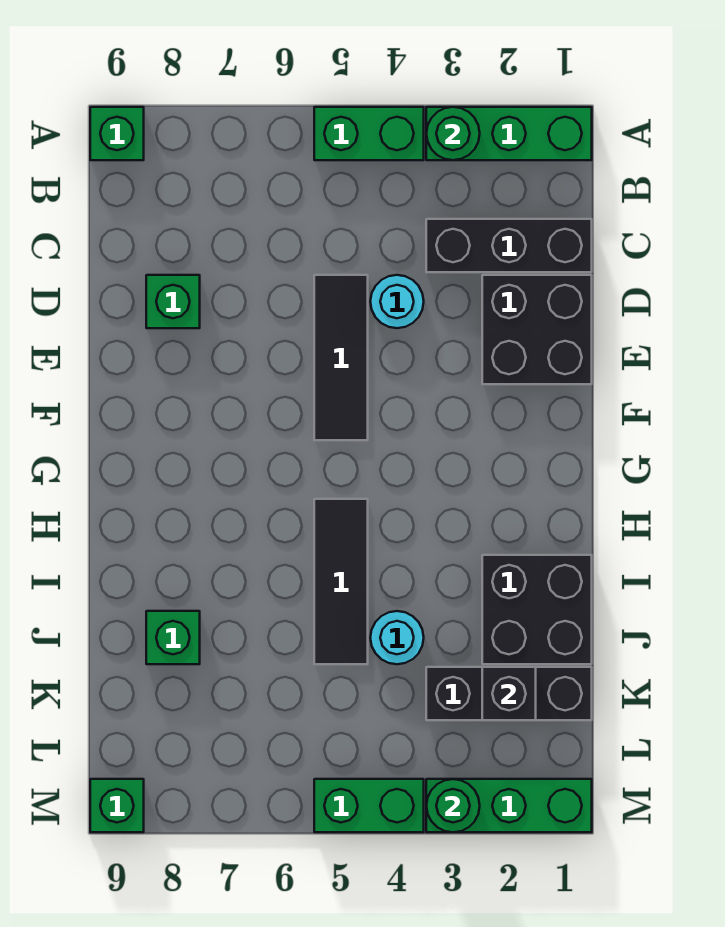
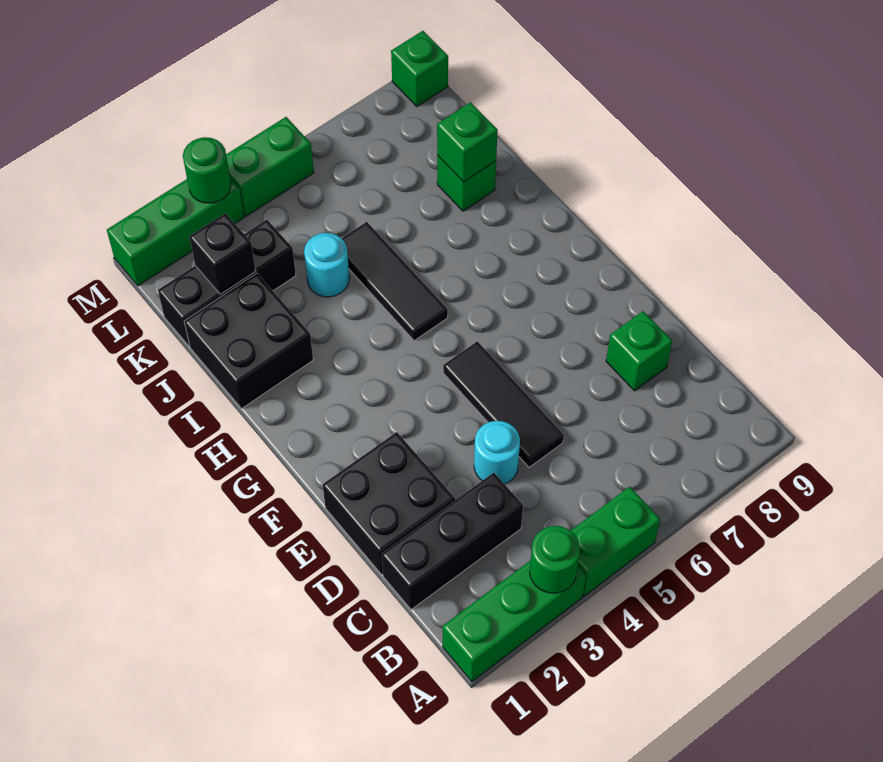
green brick A9 level 1 -> green brick J8 level 2

